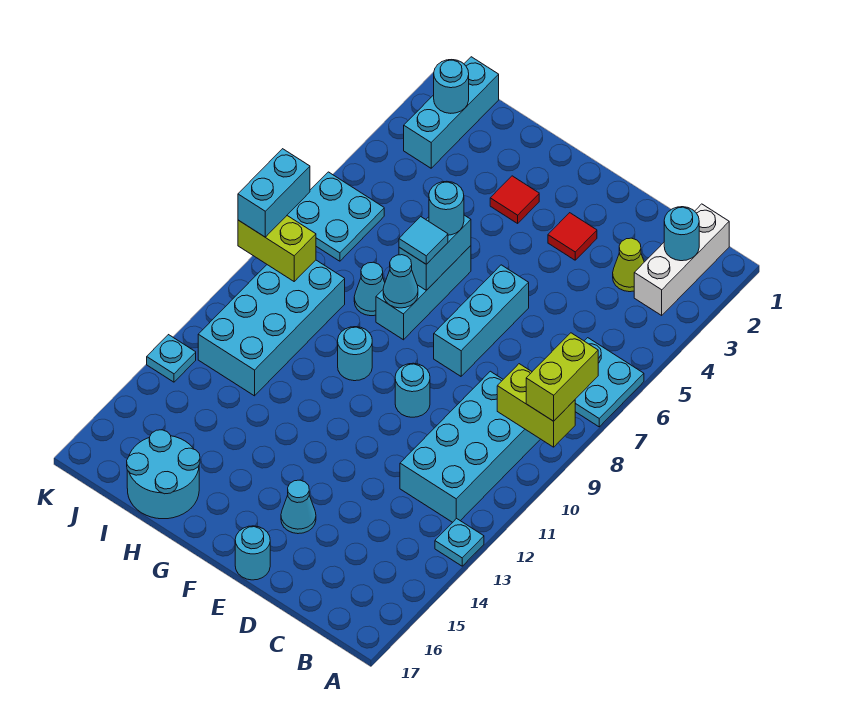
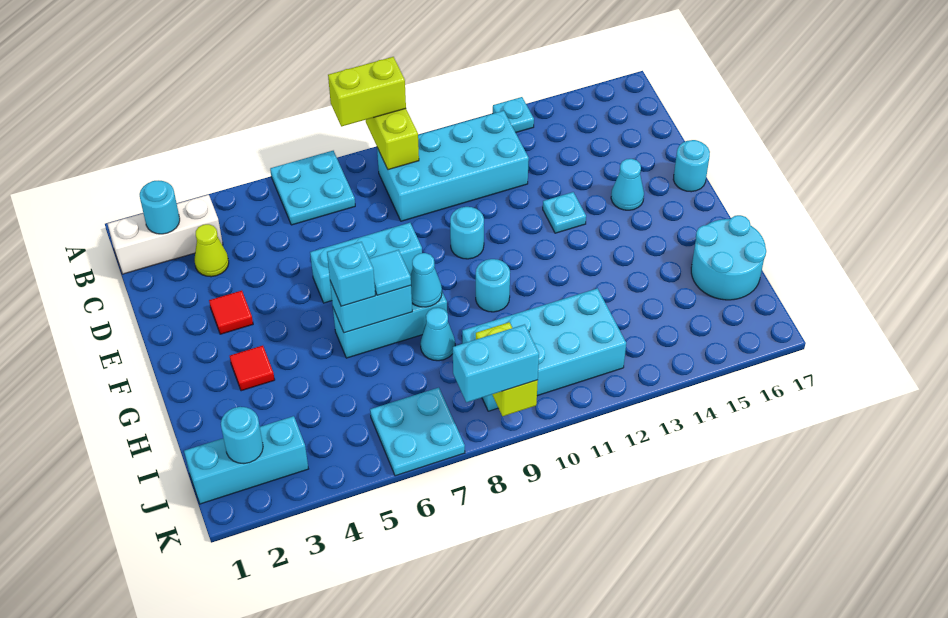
cyan round brick G6 level 3 -> cyan brick G6 level 3
cyan plate K13 level 1 -> cyan plate E13 level 1

